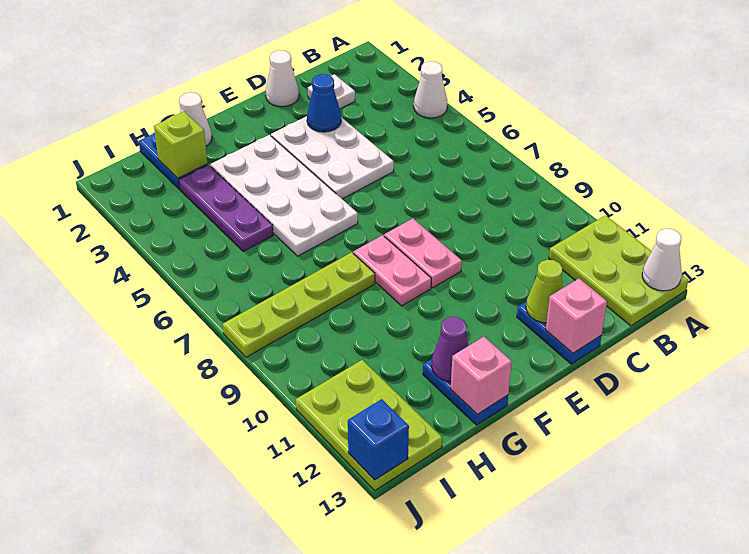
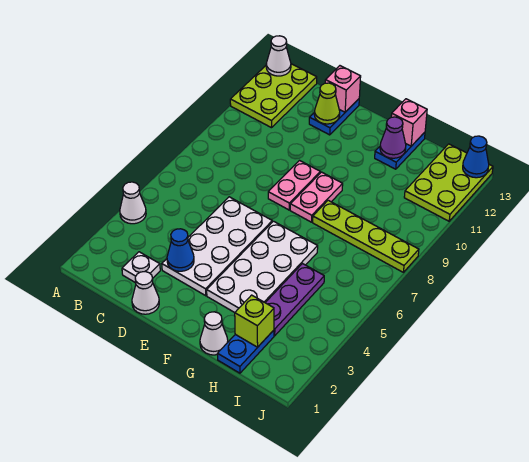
white plate D3:E5 level 1 -> white plate D3:E6 level 1
blue brick J13 level 2 -> blue cone J13 level 2

